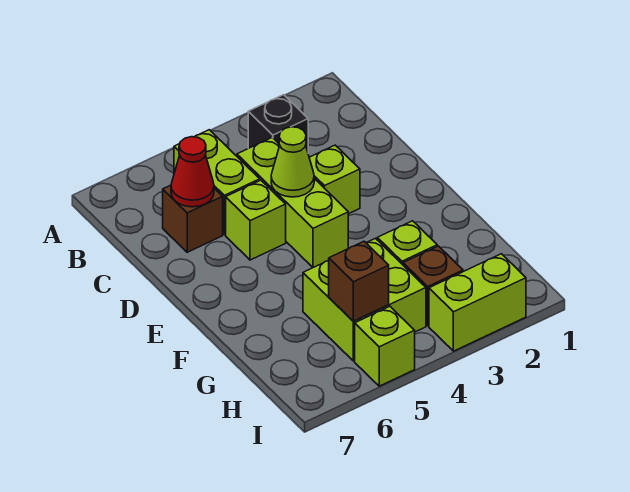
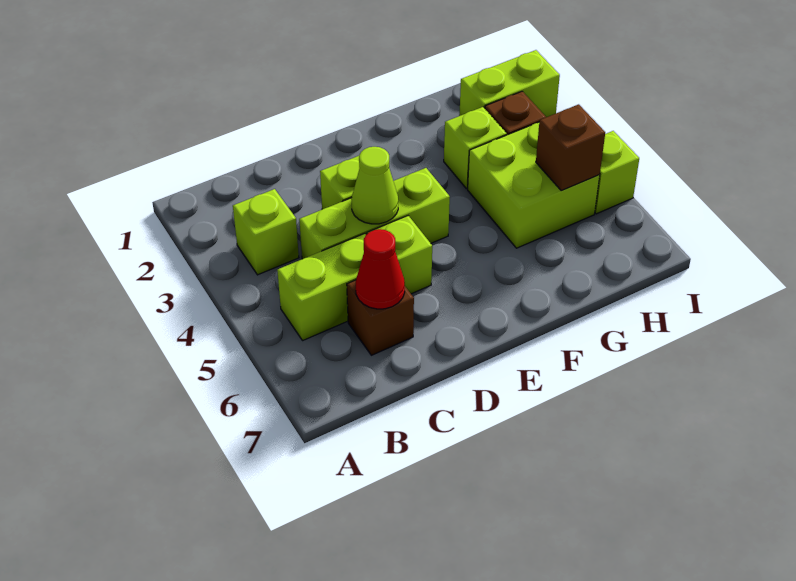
black brick B3 level 1 -> lime brick B3 level 1
lime brick I2:I3 level 1 -> lime brick H2:I2 level 1

